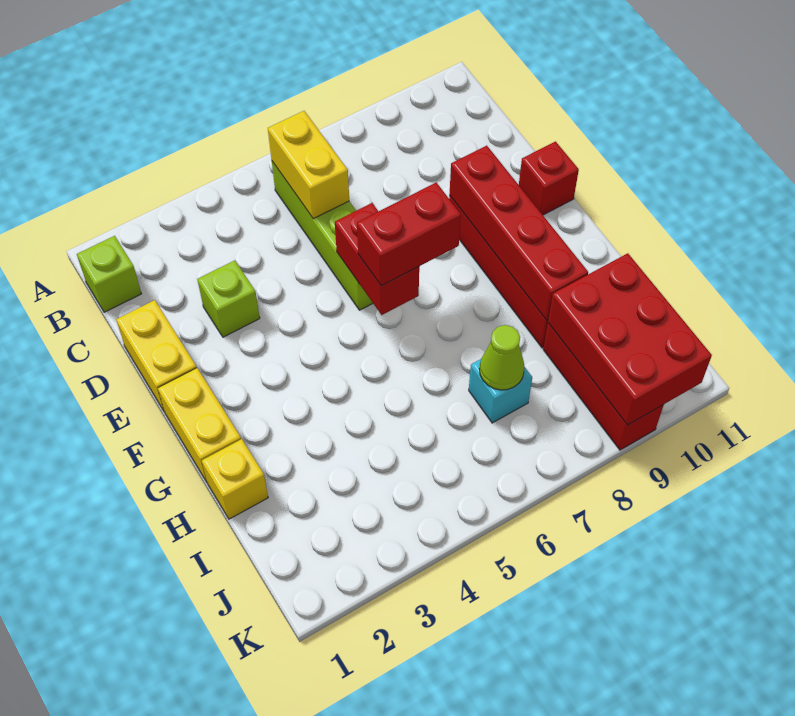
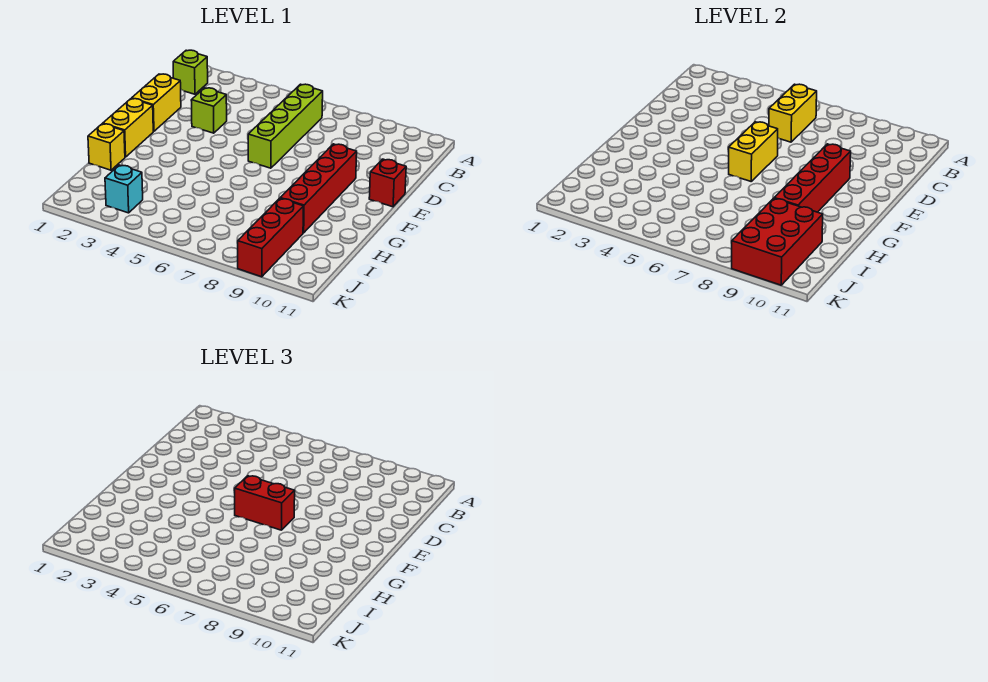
red brick E6:F6 level 2 -> yellow brick E6:F6 level 2
cyan brick I7 level 1 -> cyan brick J3 level 1
lime cone I7 level 2 -> none

